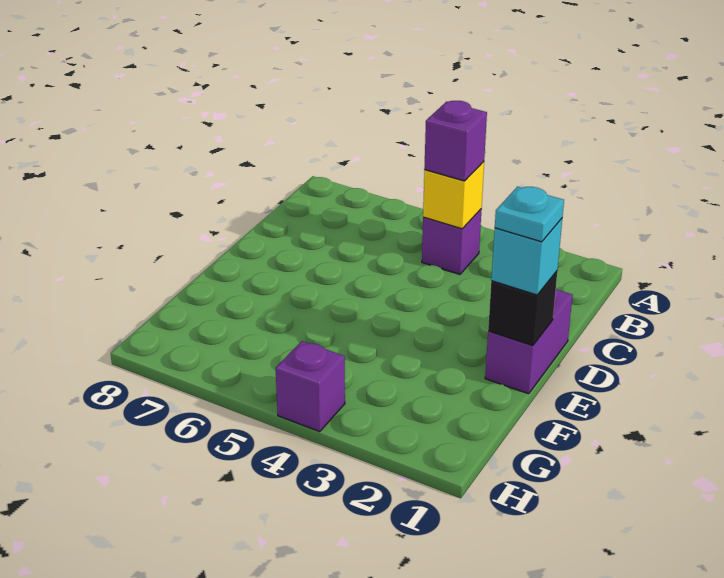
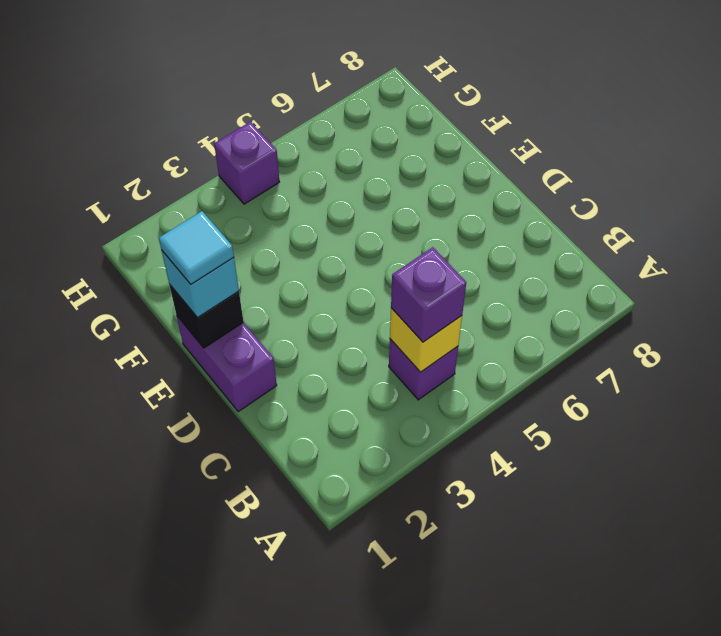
cyan plate E1 level 4 -> cyan tile E1 level 4

